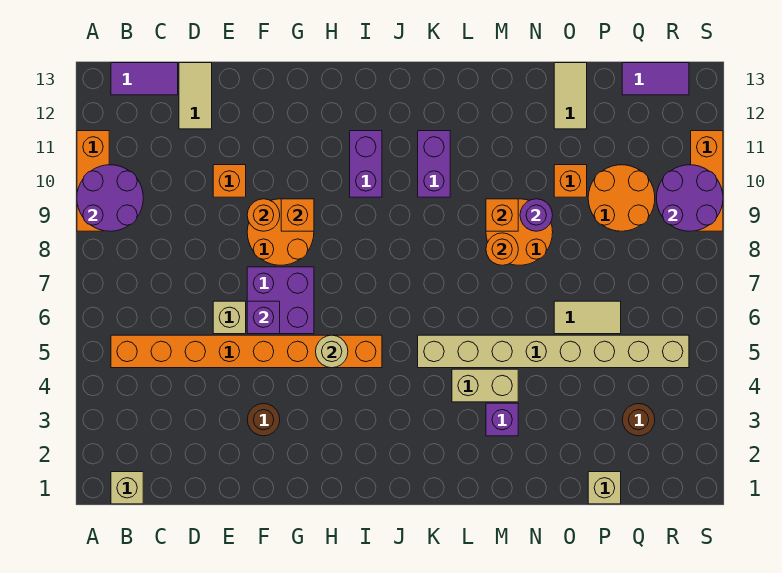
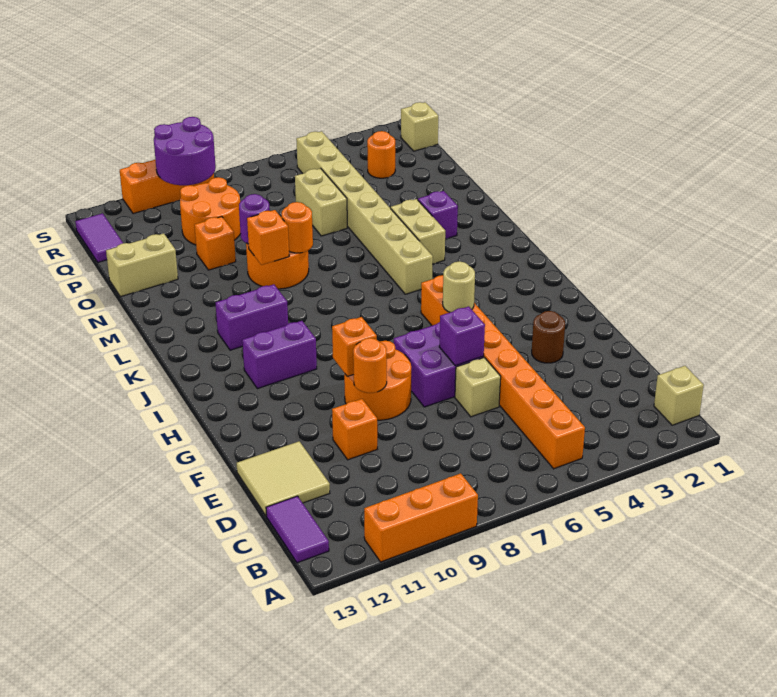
purple round brick A9:B10 level 2 -> none
tan tile D12:D13 level 1 -> tan tile D12:E13 level 1
tan tile O6:P6 level 1 -> tan brick O6:P6 level 1
tan tile O12:O13 level 1 -> tan brick O12:O13 level 1
tan brick P1 level 1 -> tan brick R1 level 1
brown round brick Q3 level 1 -> orange round brick Q3 level 1

